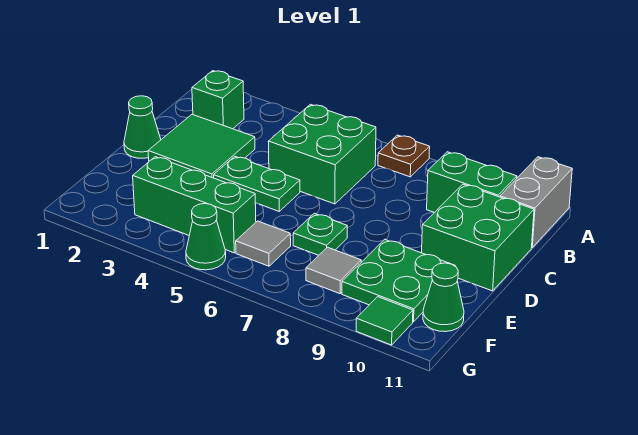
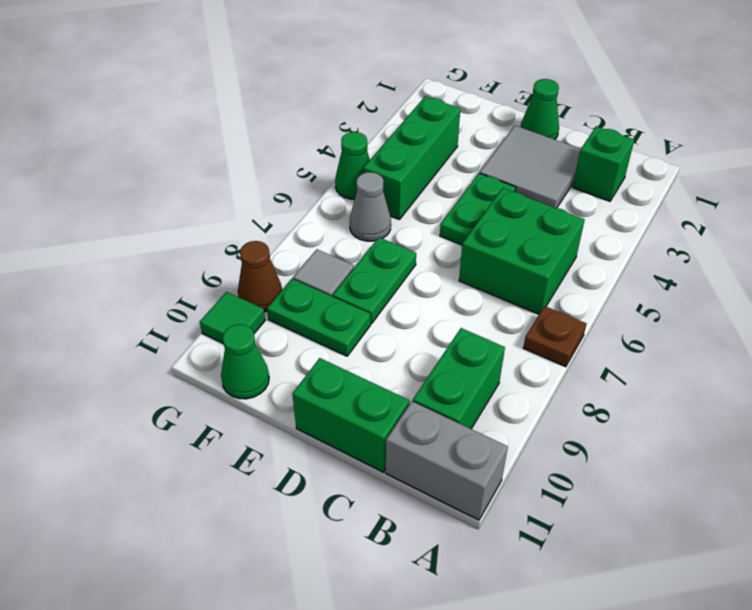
green tile C2:D3 level 1 -> grey tile C2:D3 level 1
green brick C10:D11 level 1 -> green brick C11:D11 level 1
green plate E7 level 1 -> green plate E7:E8 level 1
green plate E9:F10 level 1 -> green plate E9:F9 level 1
grey tile F6 level 1 -> grey cone F6 level 1
none -> brown cone G9 level 1

